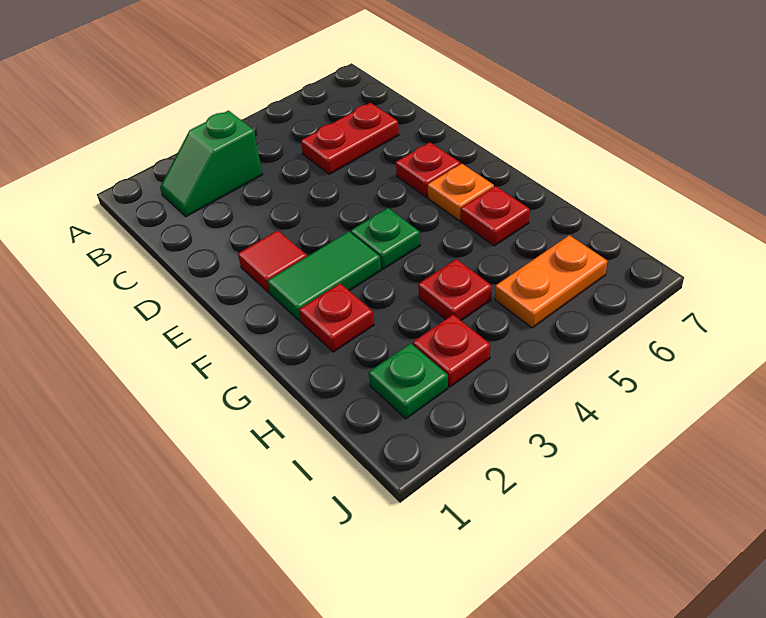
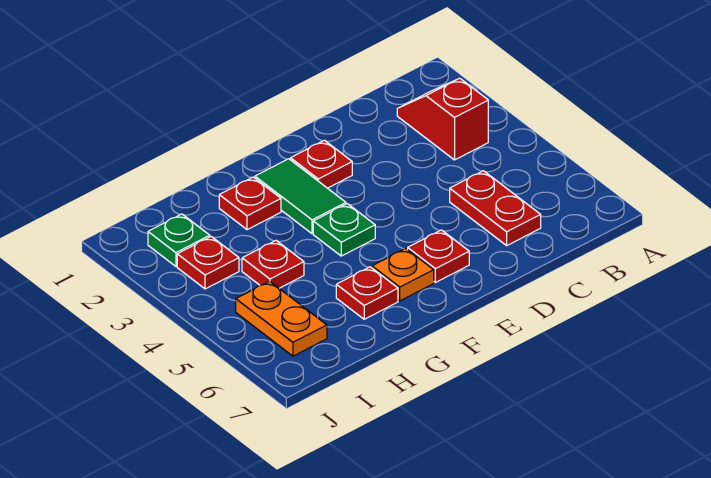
green slope B2:B3 level 1 top 3 -> red slope B2:B3 level 1 top 3
red tile E2 level 1 -> red plate E2 level 1

